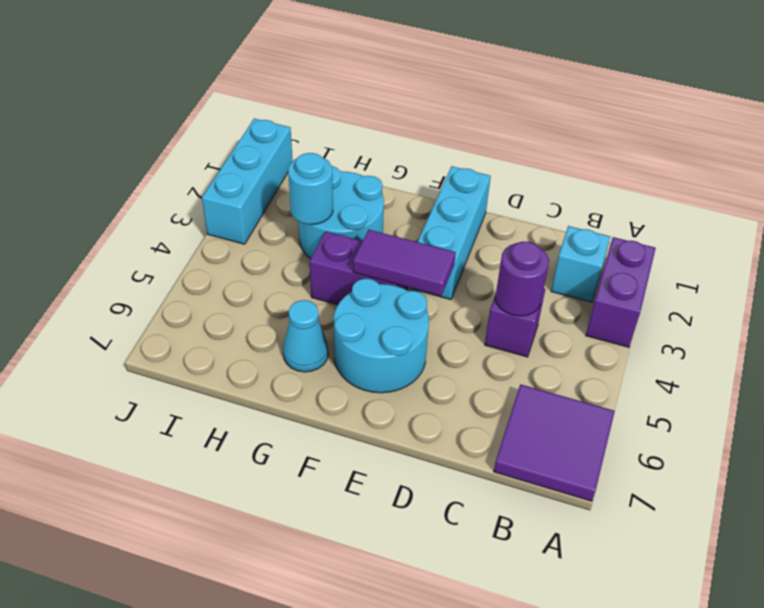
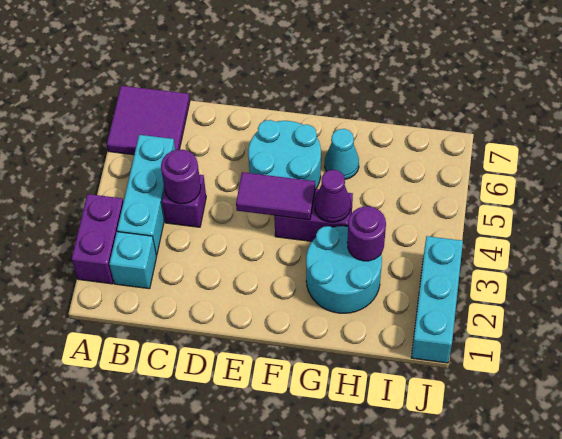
cyan brick E1:E3 level 1 -> cyan brick B3:B5 level 1
none -> purple cone G4 level 2
cyan round brick H3 level 2 -> purple round brick H3 level 2

